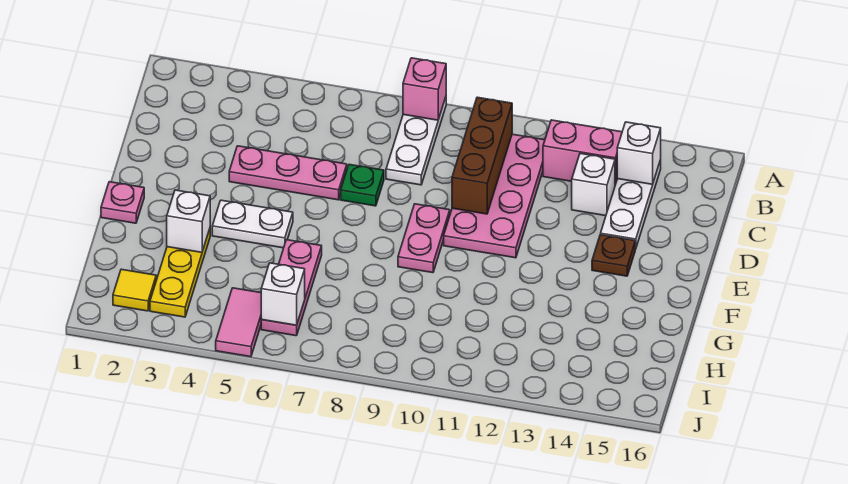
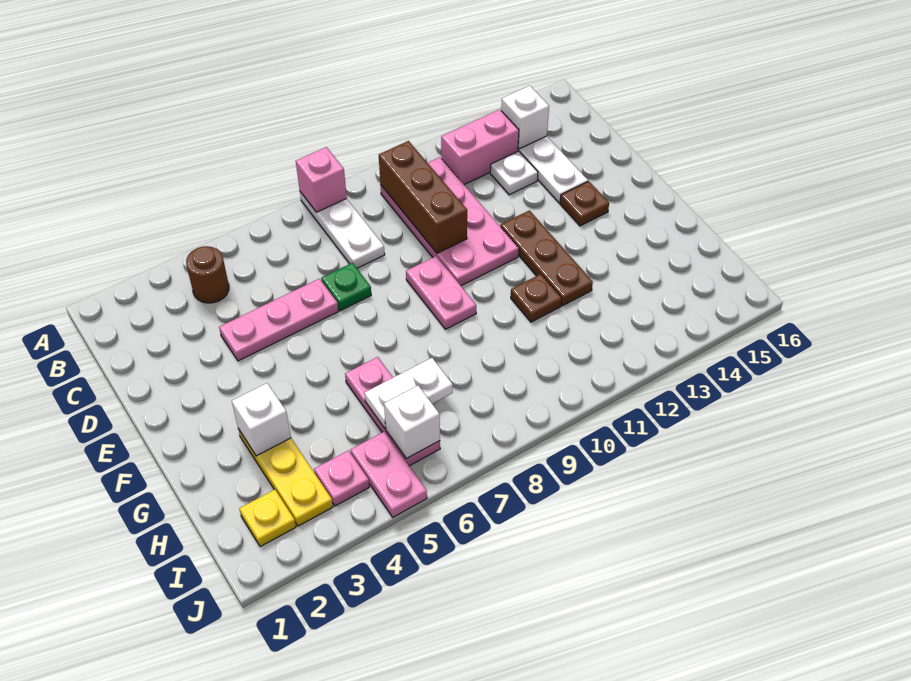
none -> brown round brick B4 level 1
white brick C13 level 1 -> white plate C13 level 1
none -> brown plate E12:G12 level 1
pink plate F1 level 1 -> pink plate I4 level 1
white plate F4:F5 level 1 -> white plate H6:H7 level 2
none -> brown plate G11 level 1
yellow tile I2 level 1 -> yellow plate I2 level 1
pink tile I5:J5 level 1 -> pink plate I5:J5 level 1

